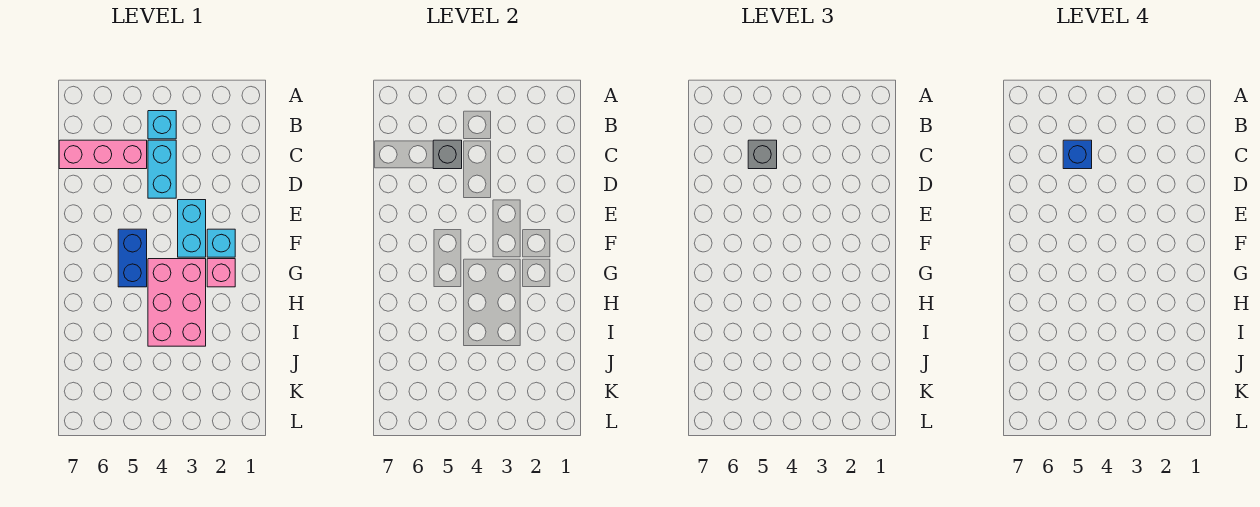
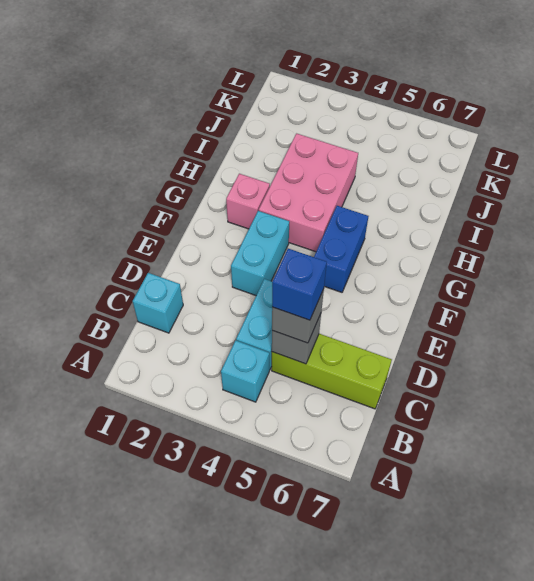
pink brick C5:C7 level 1 -> lime brick C5:C7 level 1
cyan brick F2 level 1 -> cyan brick C1 level 1

